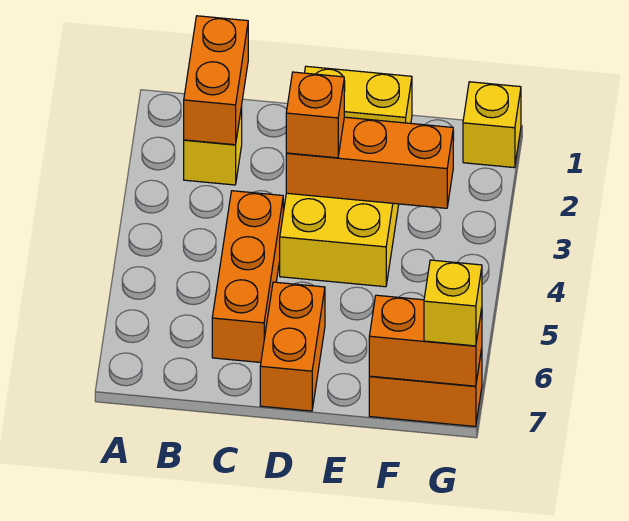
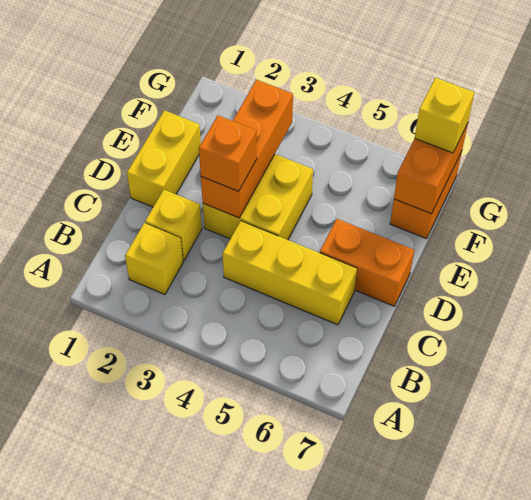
orange brick B1:B2 level 2 -> none
orange brick C4:C6 level 1 -> yellow brick C4:C6 level 1
yellow brick G1 level 1 -> yellow brick C2 level 1

